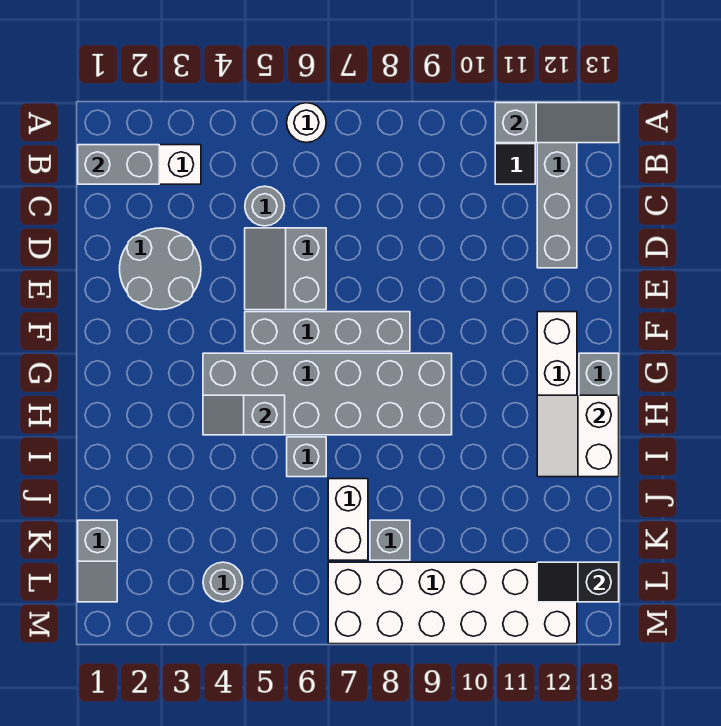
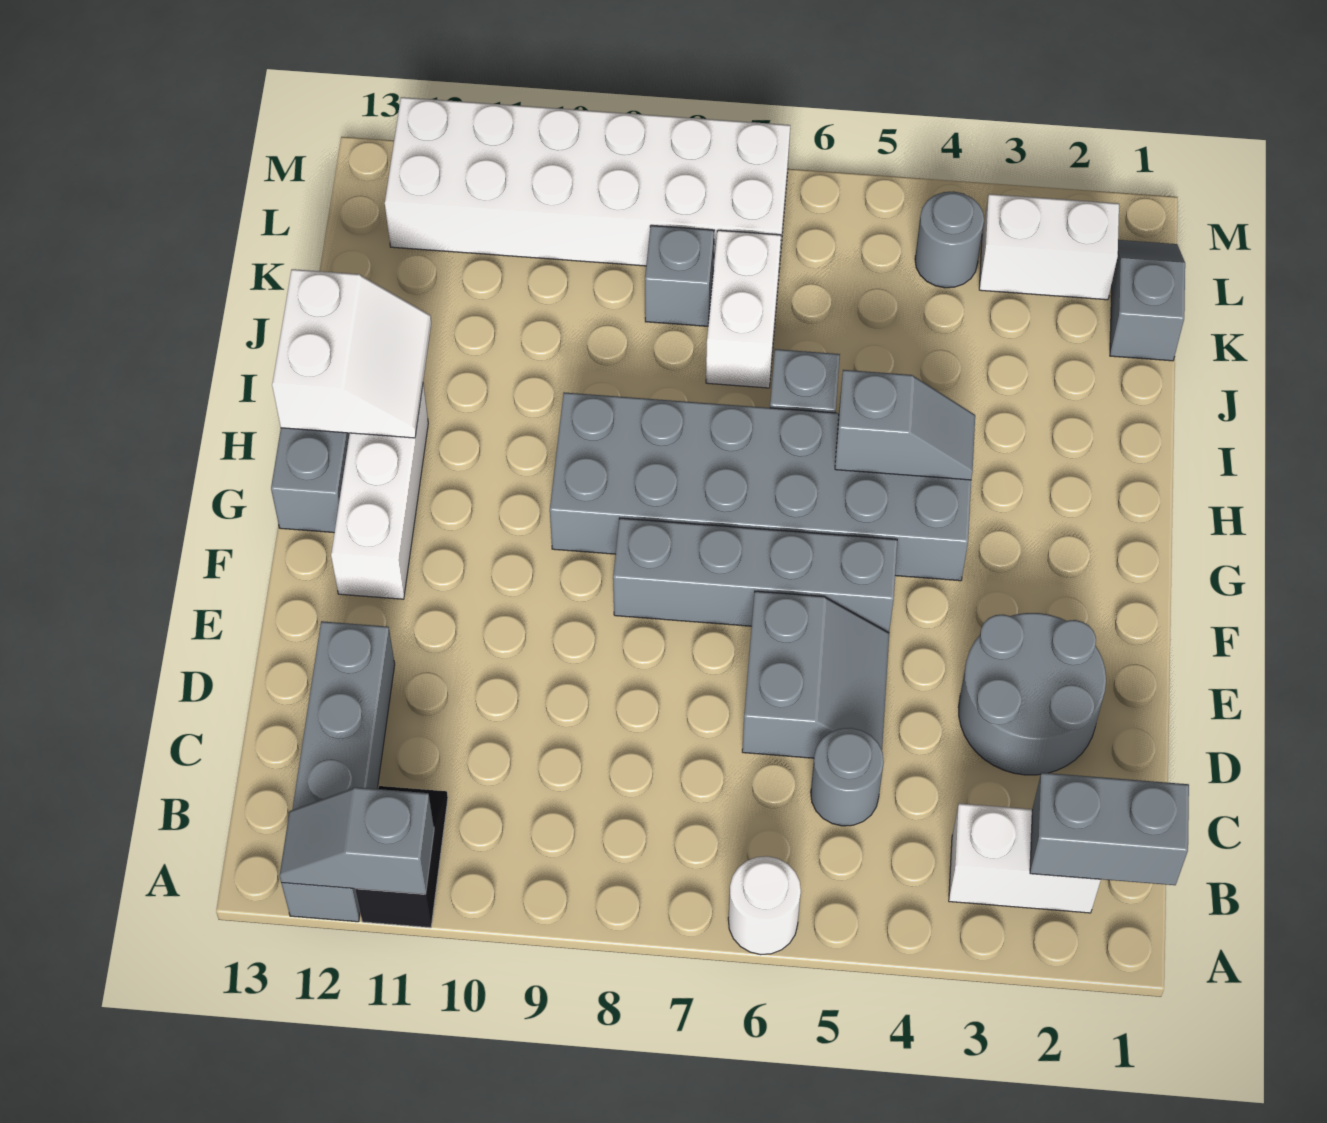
grey slope A11:A13 level 2 top 11 -> grey slope A11:A12 level 2 top 11
none -> white brick L2:L3 level 1
black slope L12:L13 level 2 top 13 -> none

